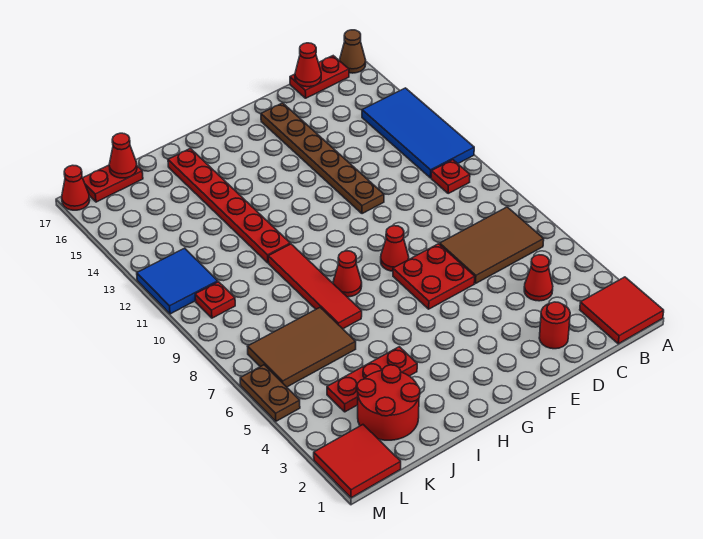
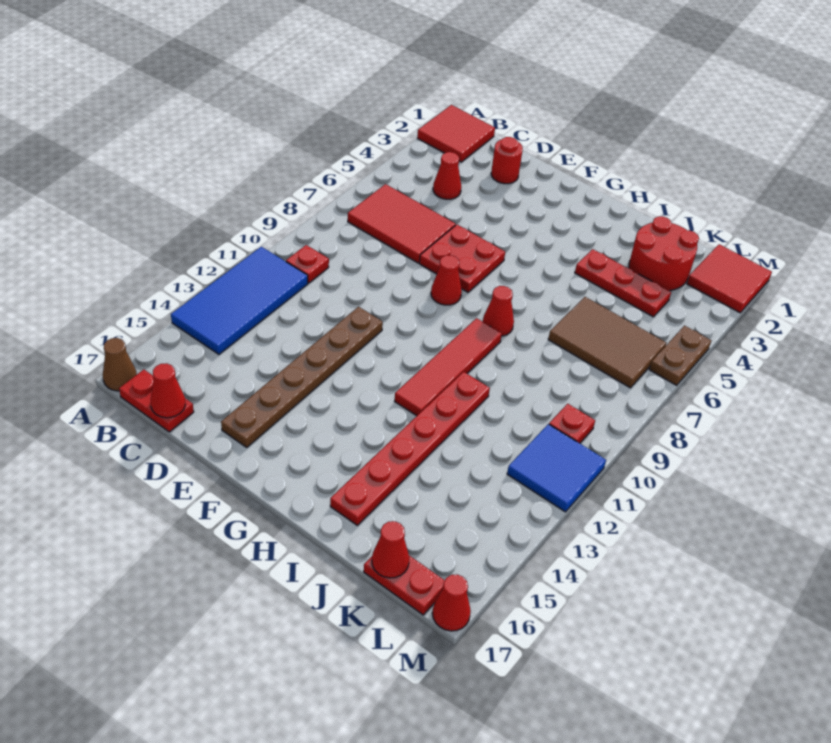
brown tile B6:D7 level 1 -> red tile B6:D7 level 1
red tile I7:I10 level 1 -> red tile H9:H12 level 1

